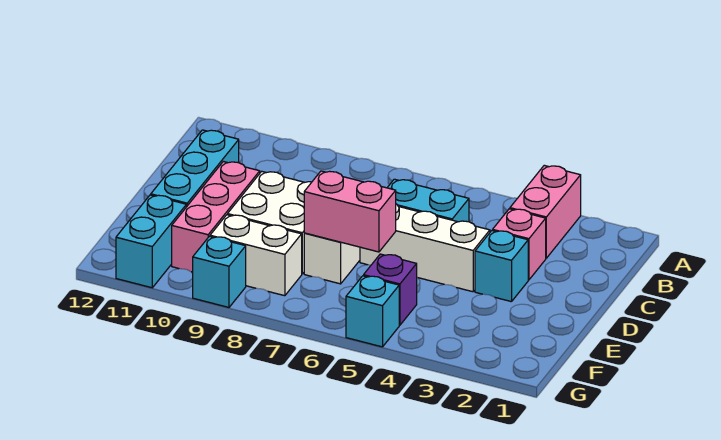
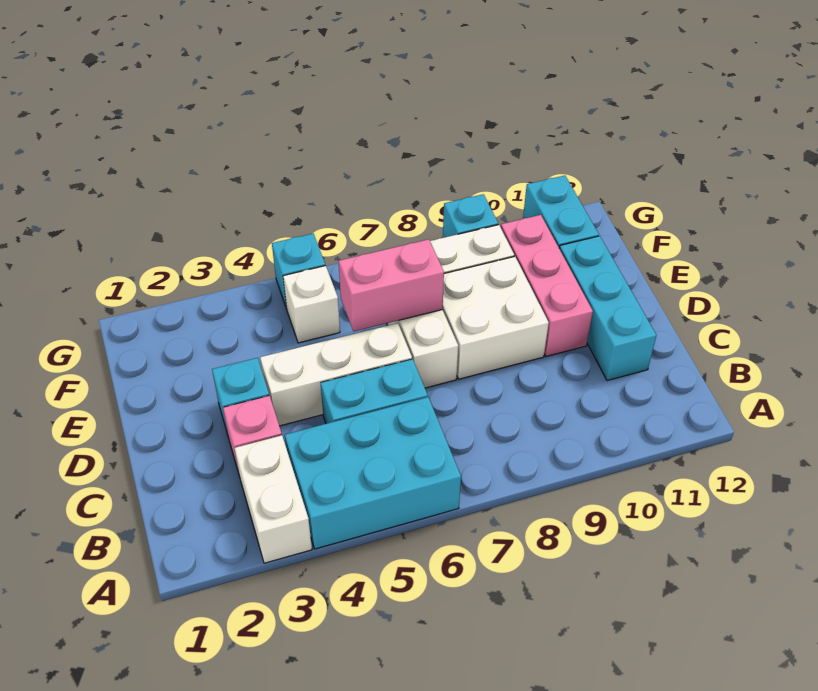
pink brick A3:B3 level 1 -> white brick A3:B3 level 1
none -> cyan brick A4:B6 level 1
purple brick F5 level 1 -> white brick F5 level 1

